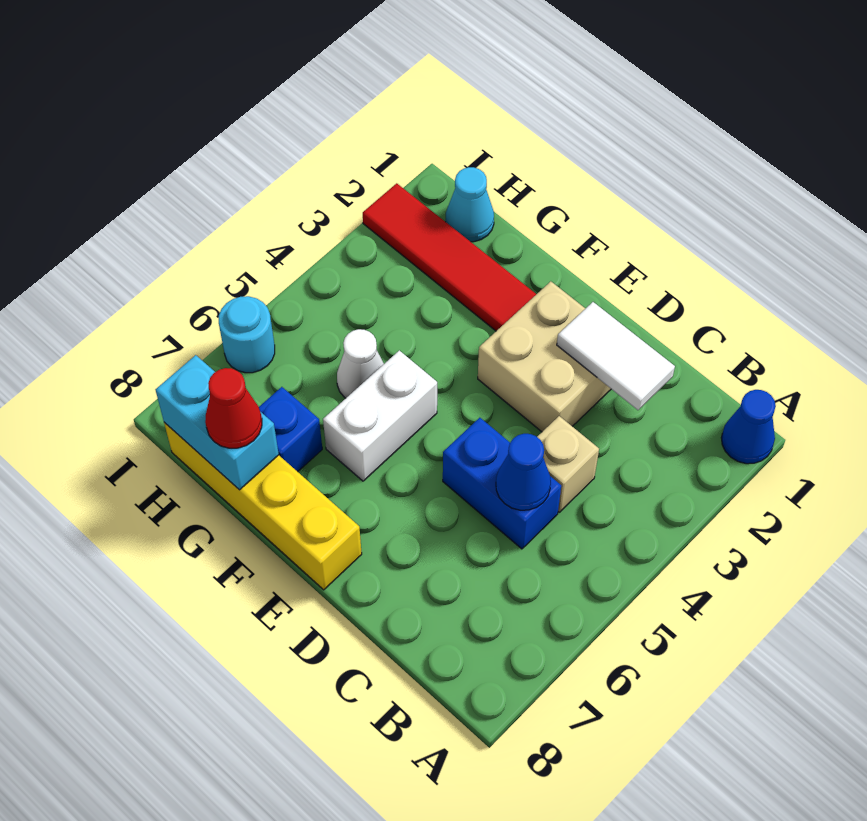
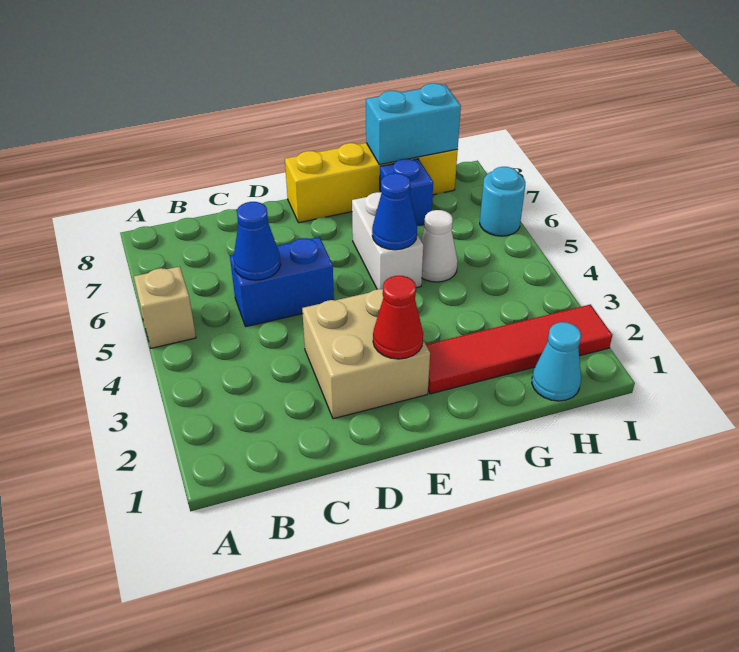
blue cone A1 level 1 -> blue cone F5 level 2
white tile C2:D2 level 2 -> none
tan brick C4 level 1 -> tan brick A5 level 1
red cone G8 level 3 -> red cone E2 level 2

